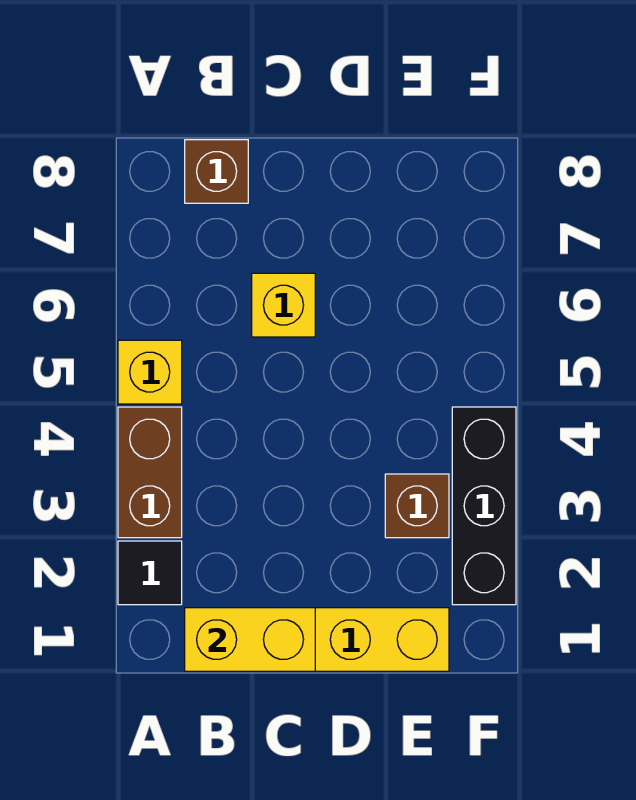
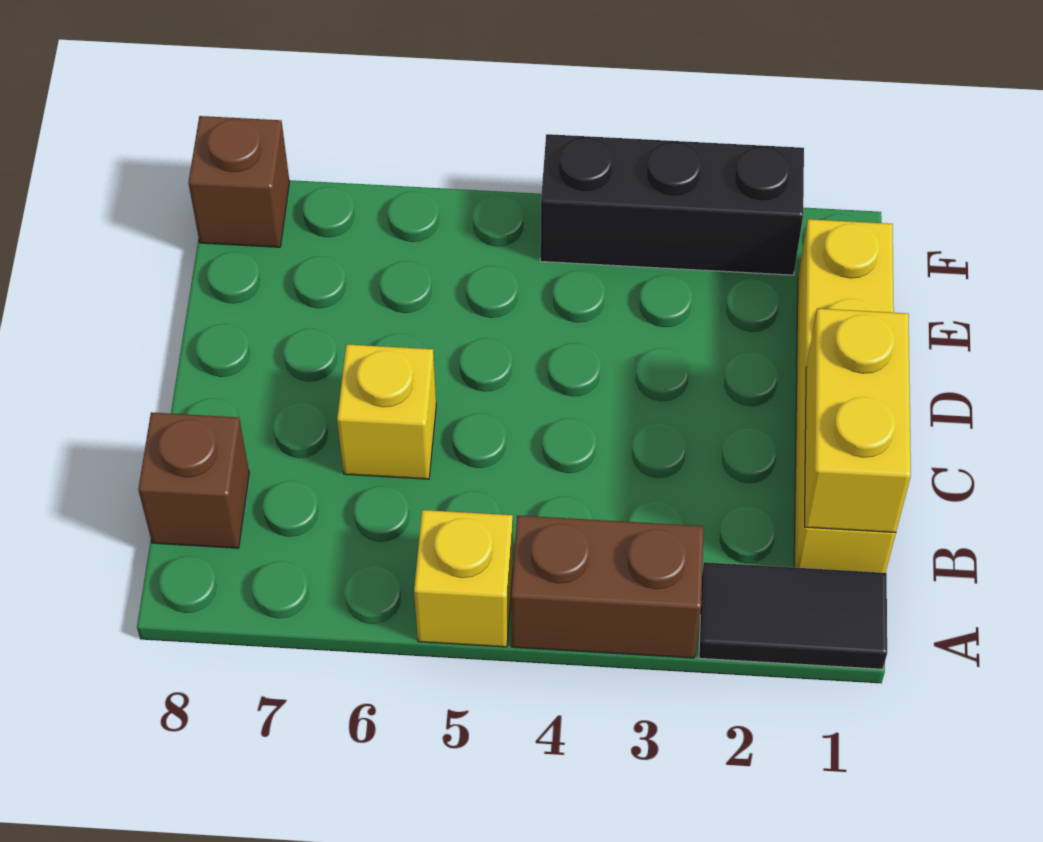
black tile A2 level 1 -> black tile A1:A2 level 1
brown brick E3 level 1 -> brown brick F8 level 1

